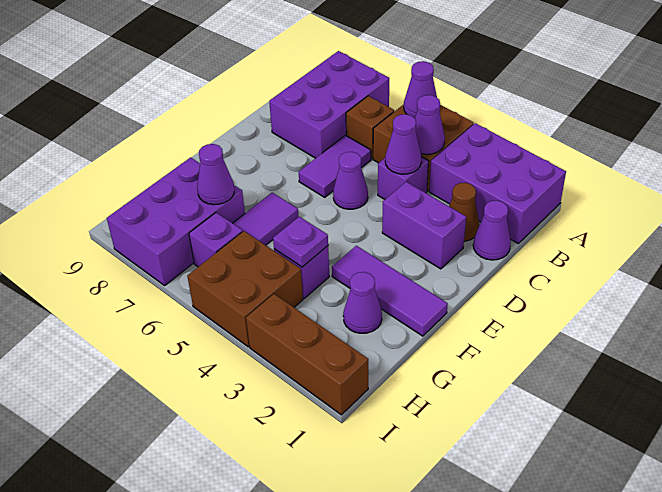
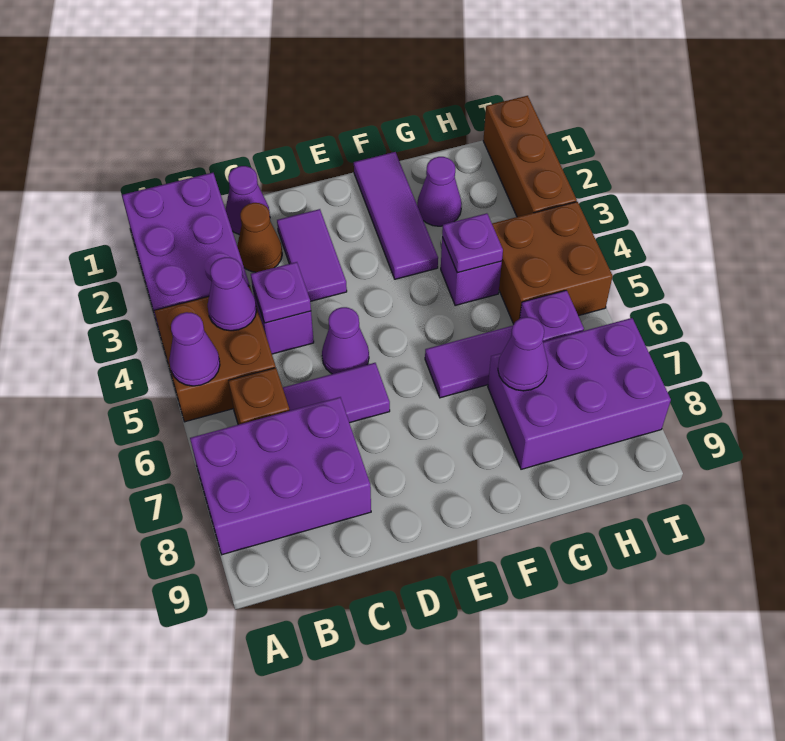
purple cone C4 level 2 -> purple plate C4 level 2
purple brick D2:D3 level 1 -> purple tile D2:D3 level 1

